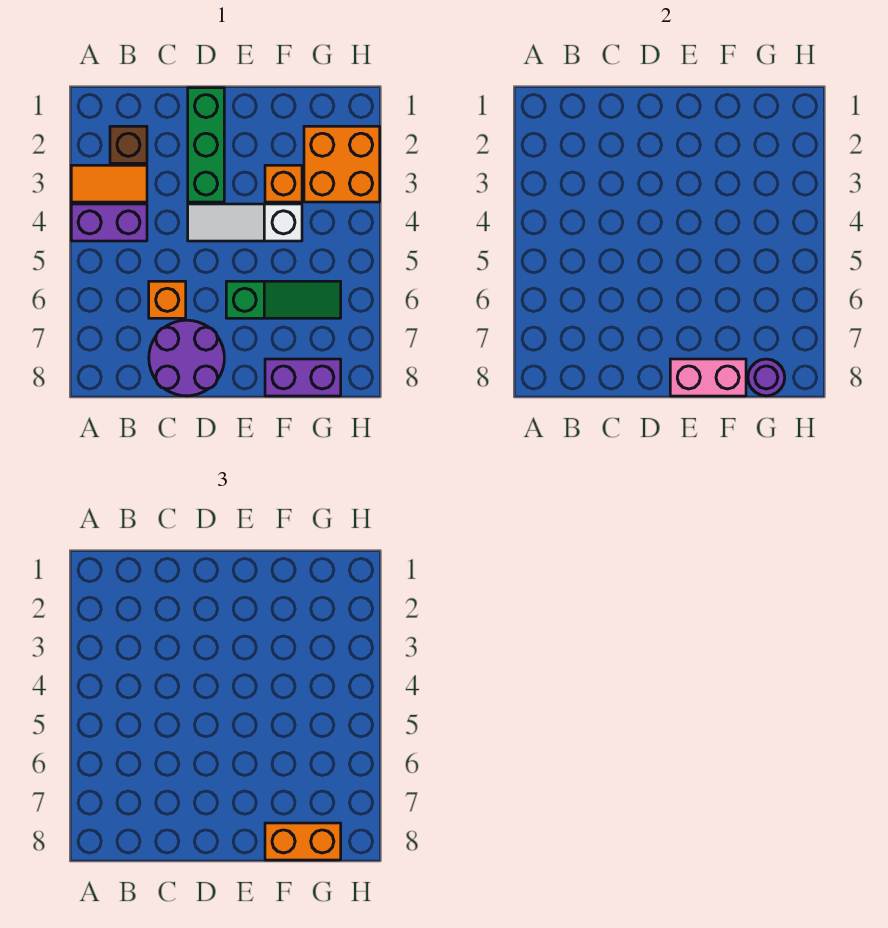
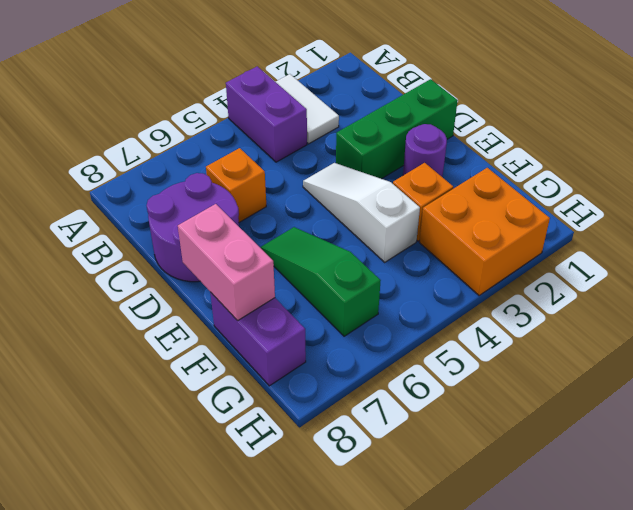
orange tile A3:B3 level 1 -> white tile A3:B3 level 1
brown brick B2 level 1 -> none
green slope E6:G6 level 1 top E -> green slope E6:G6 level 1 top G
orange brick F8:G8 level 3 -> none
purple round brick G8 level 2 -> purple round brick E2 level 1

